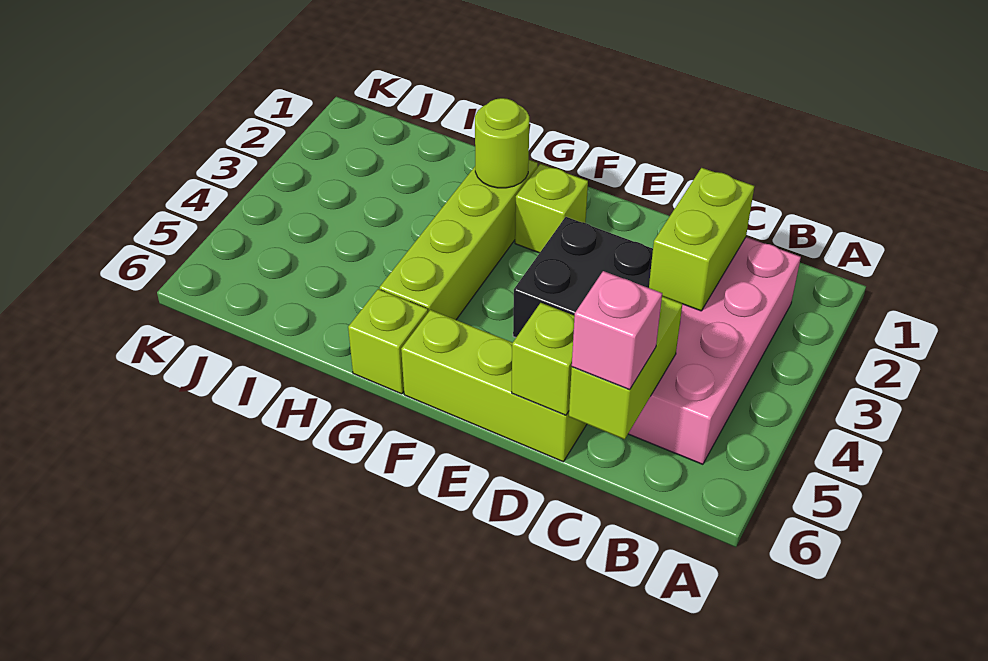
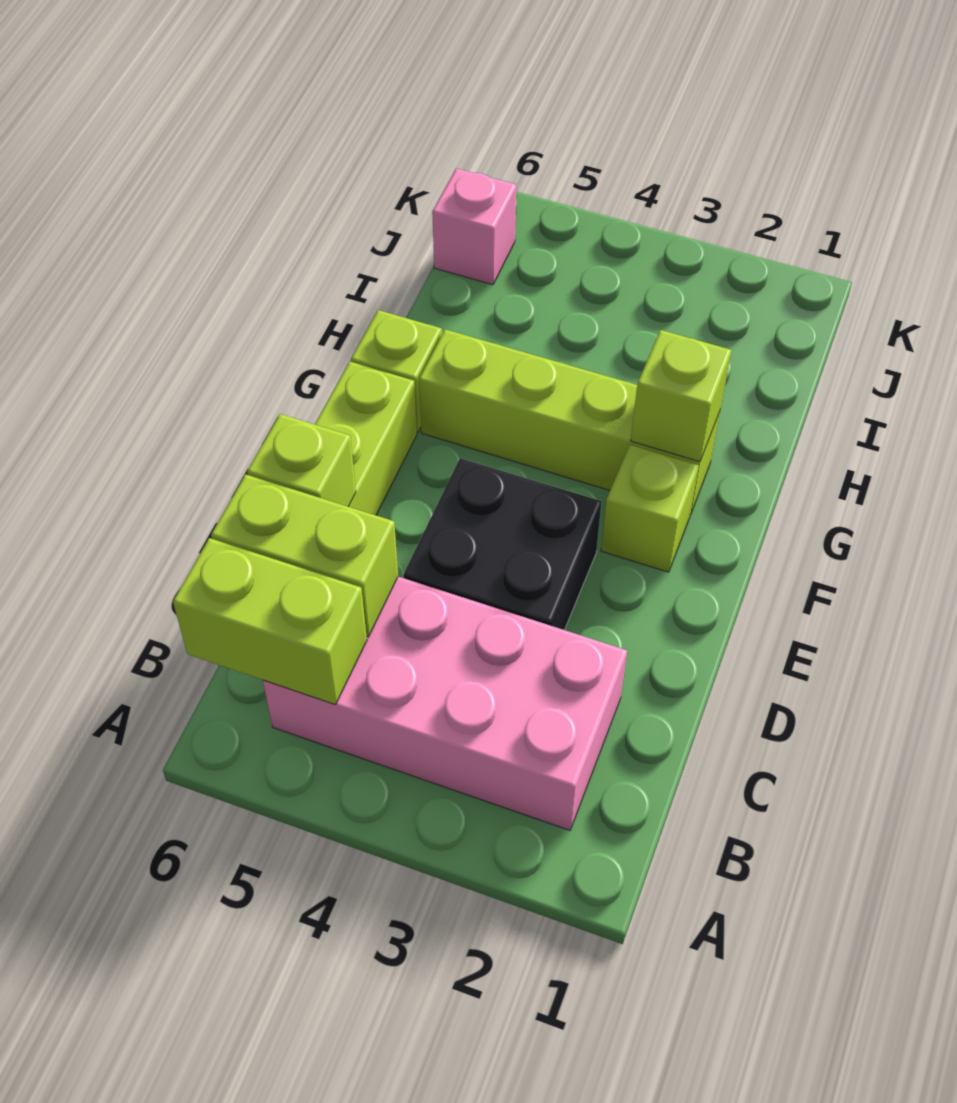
lime brick C2:C3 level 2 -> lime brick B5:B6 level 2
pink brick C6 level 3 -> pink brick J6 level 1
lime round brick G2 level 2 -> lime brick G2 level 2

